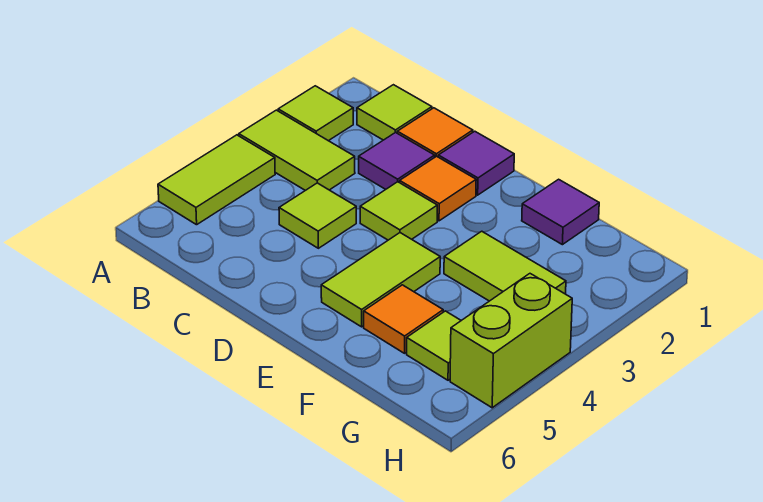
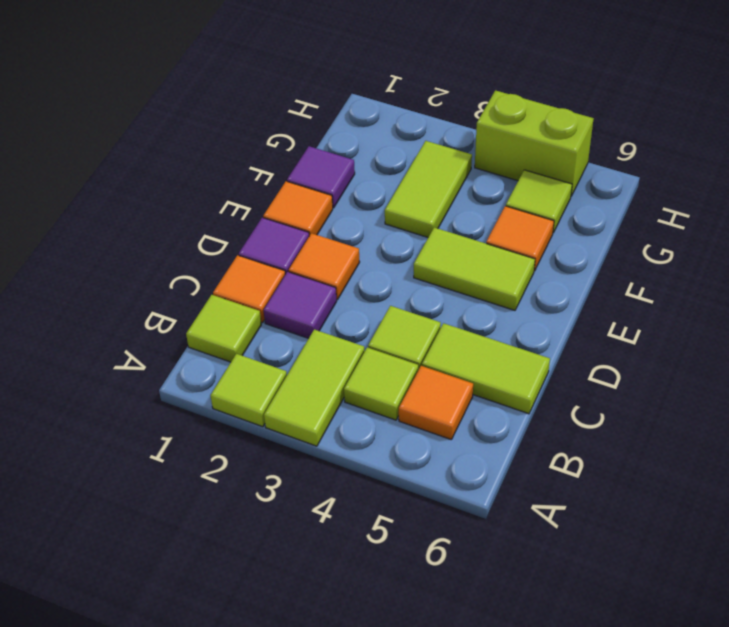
lime tile A4:A5 level 1 -> lime tile C5:C6 level 1
none -> orange tile B5 level 1
lime tile D3 level 1 -> lime tile B4 level 1
none -> orange tile E1 level 1

